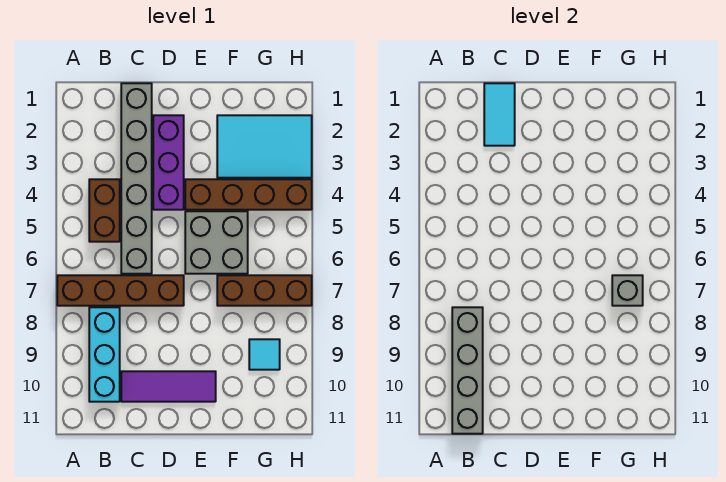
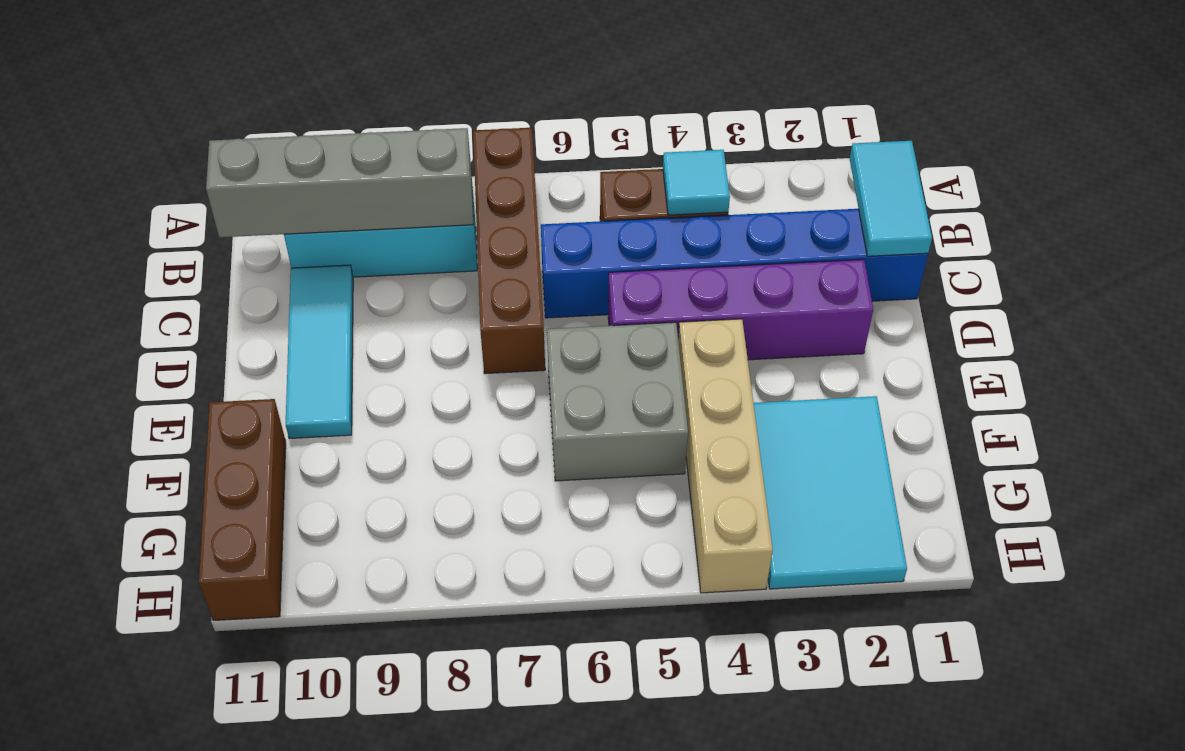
grey brick C1:C6 level 1 -> blue brick C1:C6 level 1
cyan tile C1:C2 level 2 -> cyan tile B1:C1 level 2
purple tile C10:E10 level 1 -> cyan tile C10:E10 level 1
purple brick D2:D4 level 1 -> purple brick D2:D5 level 1
brown brick E4:H4 level 1 -> tan brick E4:H4 level 1
brown brick F7:H7 level 1 -> brown brick F11:H11 level 1
grey brick G7 level 2 -> none
cyan tile G9 level 1 -> cyan tile B4 level 2

